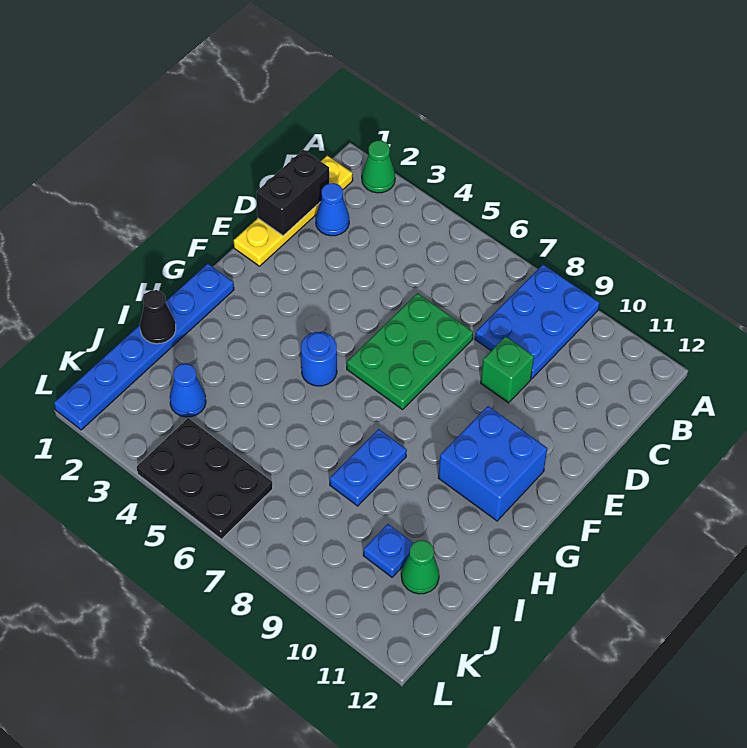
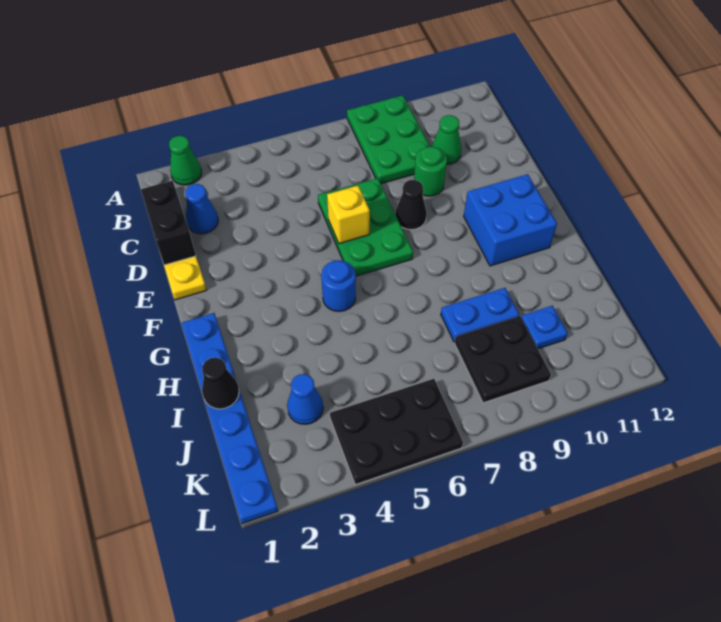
blue plate A8:C9 level 1 -> green plate A8:C9 level 1
green brick D9 level 1 -> green round brick D9 level 1
none -> yellow brick E6 level 2
none -> black cone E8 level 1
blue plate H8:I8 level 1 -> blue plate I8:I9 level 1
none -> black plate J8:K9 level 1
green cone J11 level 1 -> green cone C10 level 1

